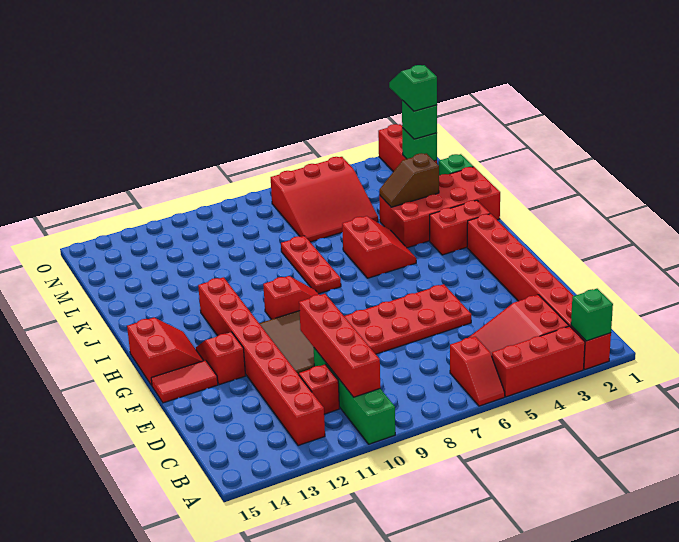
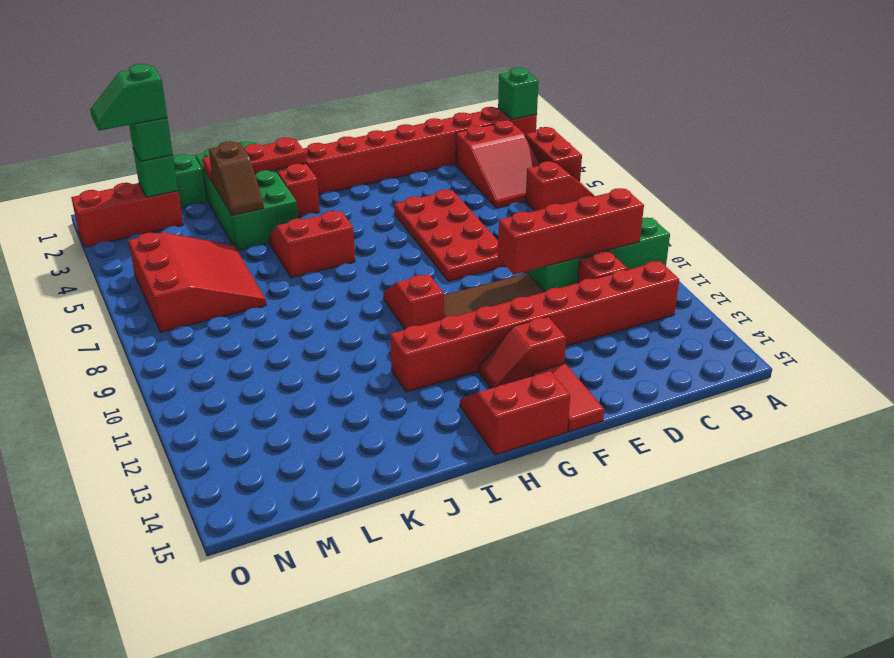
red brick A3:A5 level 1 -> red brick A4:A5 level 1
red plate I8:K8 level 1 -> red plate I2:K2 level 2
red brick J1:K4 level 1 -> green brick J1:K4 level 1

